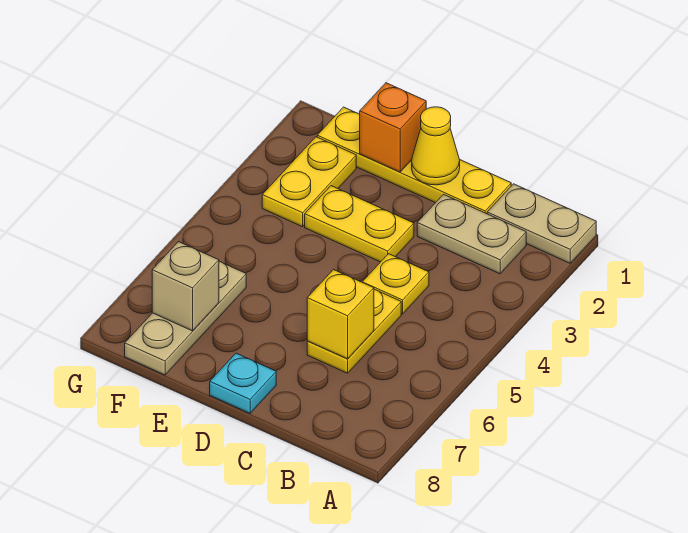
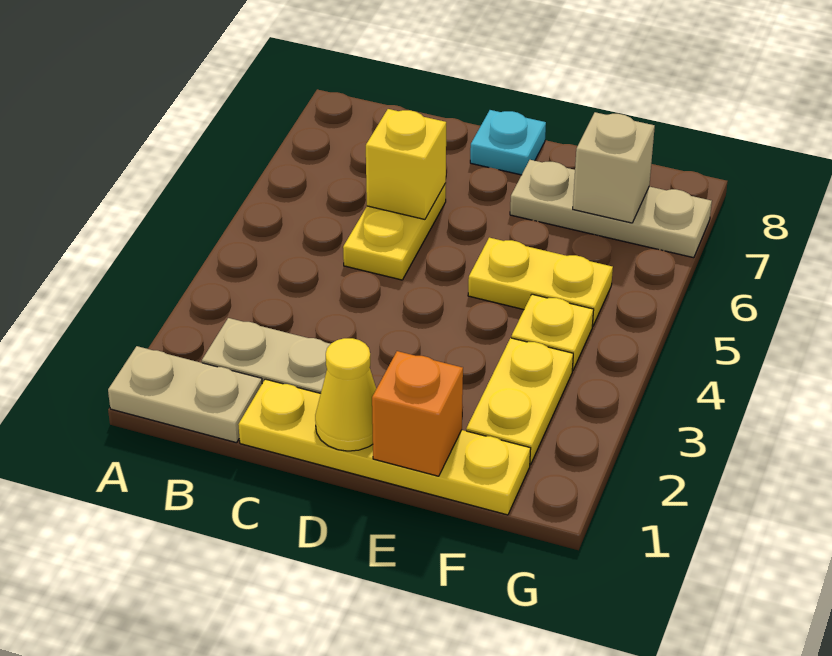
yellow plate C4 level 1 -> yellow plate F4 level 1
yellow plate D3:E3 level 1 -> yellow plate E5:F5 level 1
tan plate F6:F8 level 1 -> tan plate E7:G7 level 1

